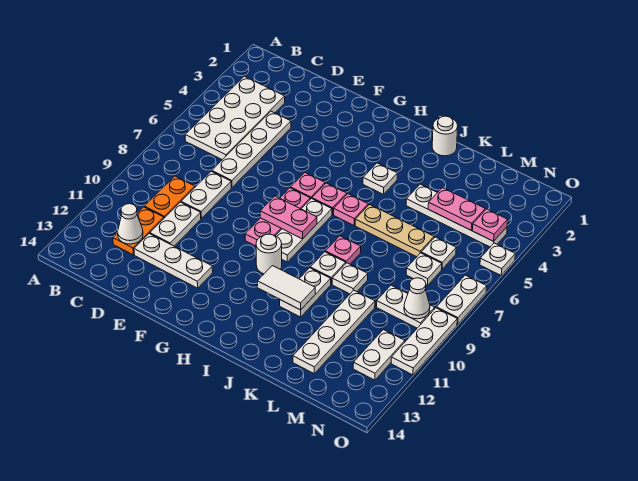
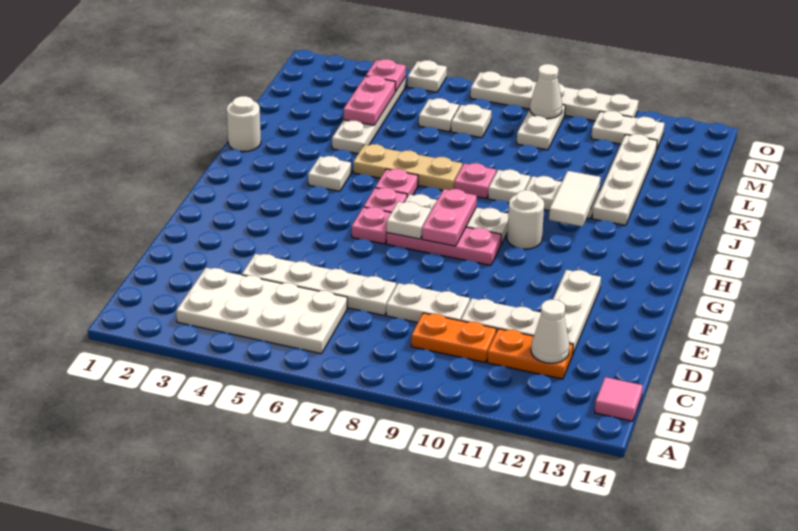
none -> pink tile B14 level 1
tan plate J6:L6 level 1 -> tan plate J5:J7 level 1
white plate K9 level 1 -> white plate G7 level 2
white plate L10:L13 level 1 -> white plate J12:M12 level 1

